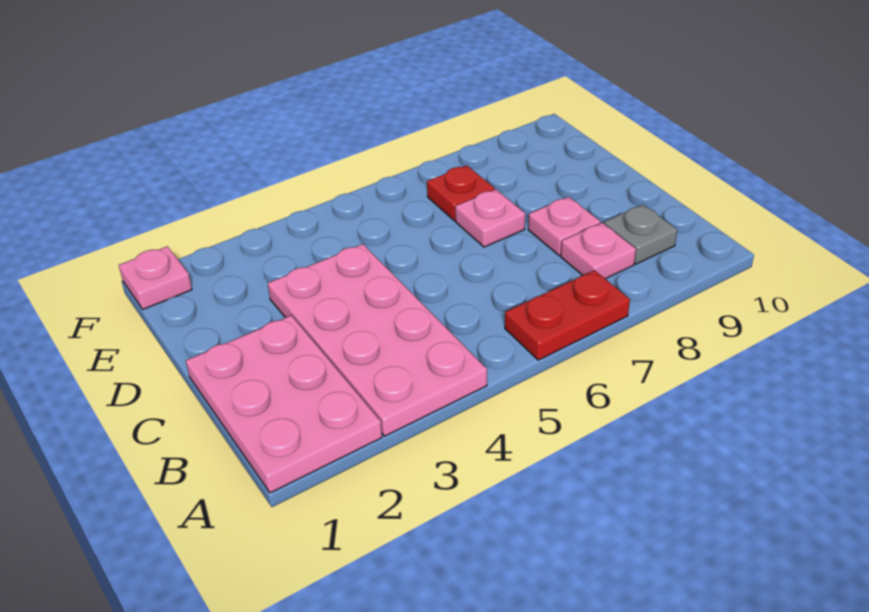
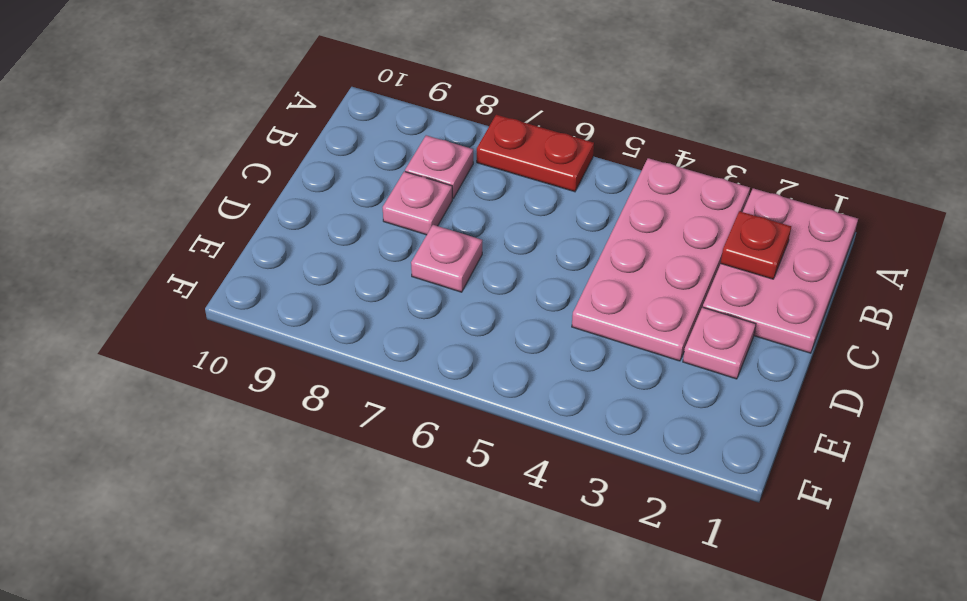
grey plate B9 level 1 -> none
red plate E7 level 1 -> red plate B2 level 2
pink plate F1 level 1 -> pink plate D2 level 1

